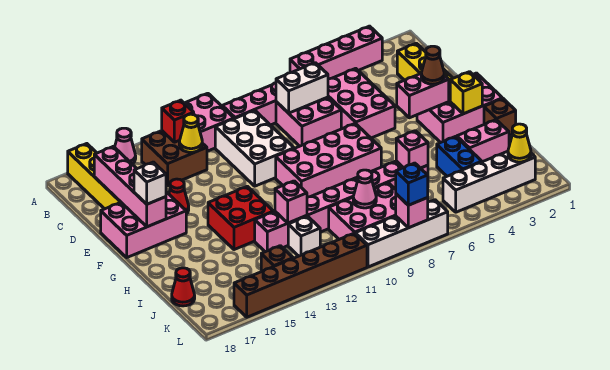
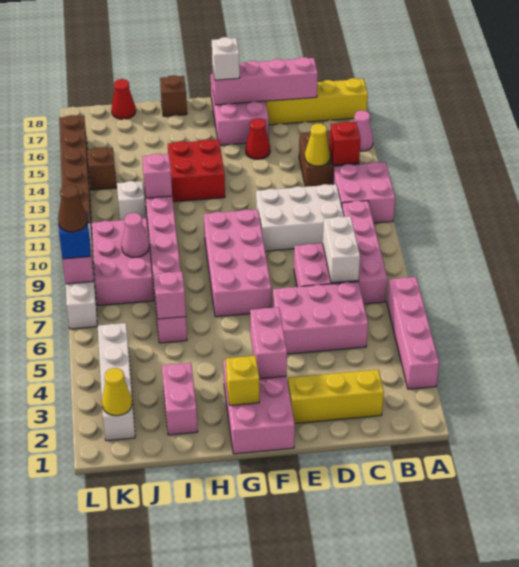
brown cone F3 level 3 -> brown cone L8 level 4
brown brick H1 level 1 -> brown brick H18 level 1
blue brick I4:J4 level 1 -> none

